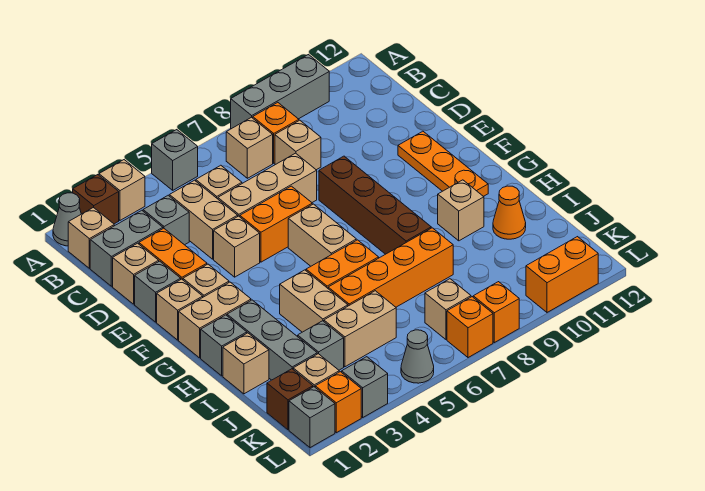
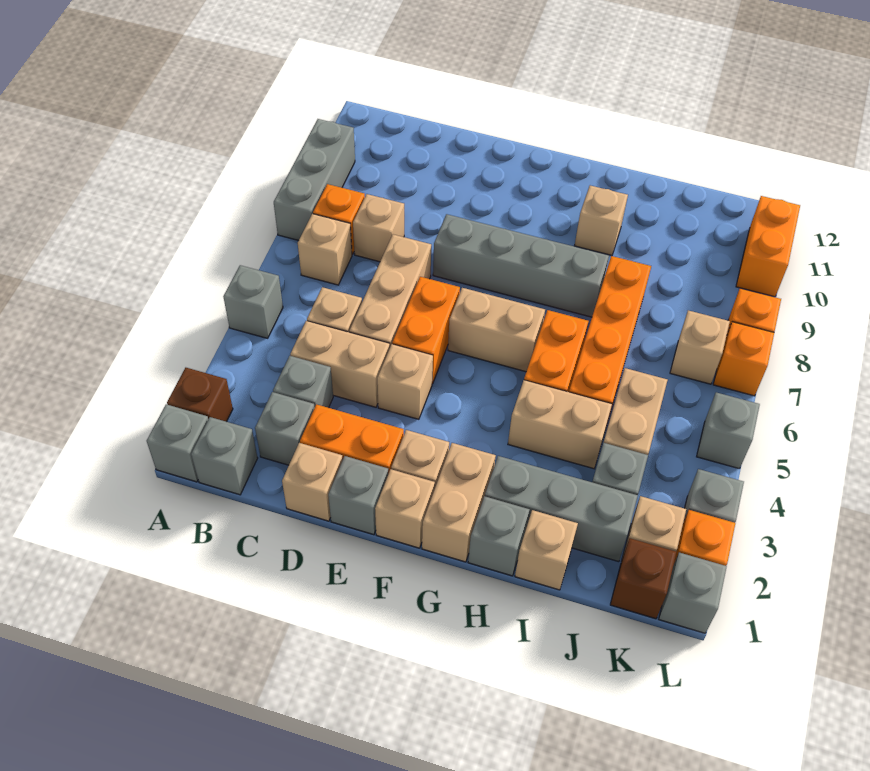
grey cone A1 level 1 -> grey brick A1 level 1
tan brick A3 level 1 -> none
tan brick B1 level 1 -> grey brick B1 level 1
grey brick C1:C2 level 1 -> grey brick C2 level 1
brown brick E8:H8 level 1 -> grey brick E8:H8 level 1
orange plate E11:G11 level 1 -> none
orange cone I11 level 1 -> none
grey cone L5 level 1 -> grey brick L5 level 1

